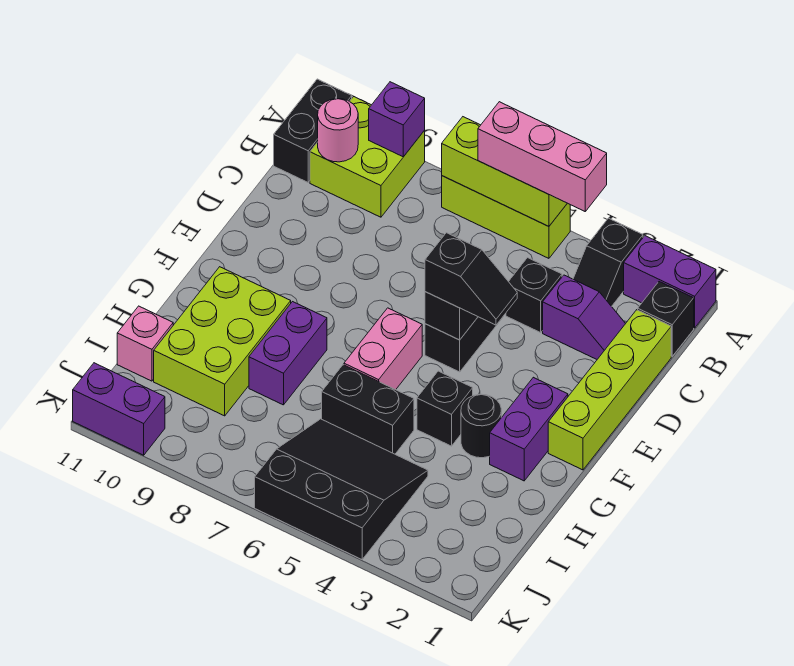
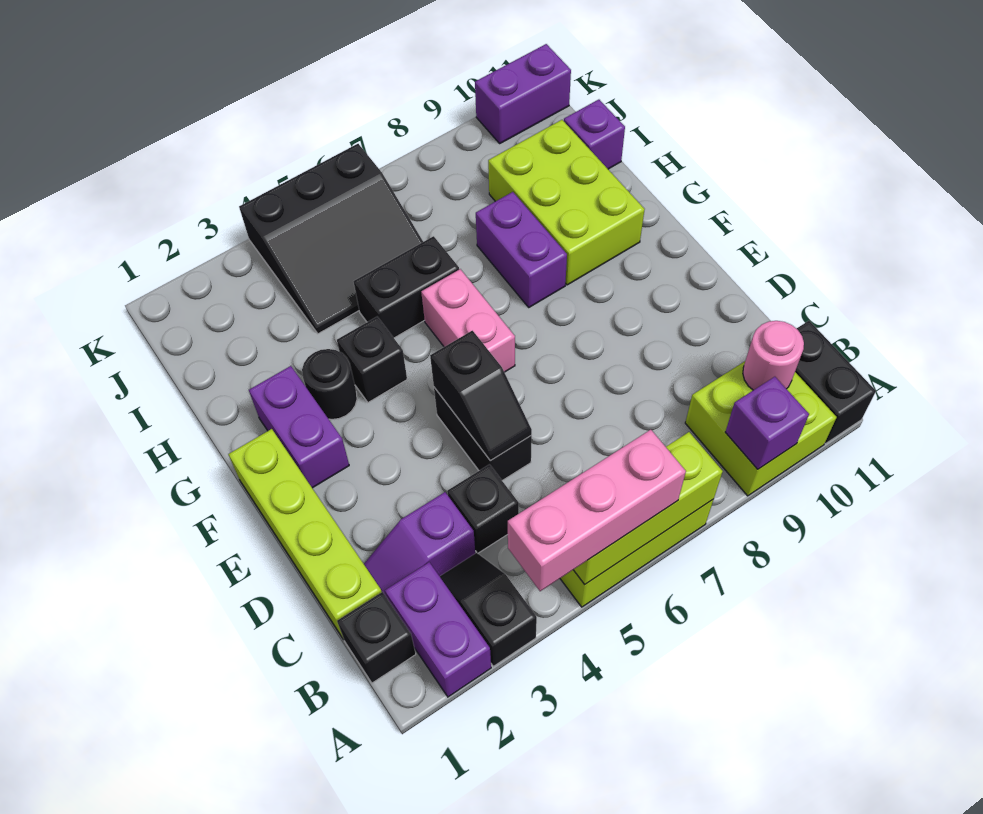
purple brick A1:A2 level 1 -> purple brick A2:B2 level 1
black slope E4:E5 level 3 top 5 -> none
pink brick I11 level 1 -> purple brick I11 level 1

